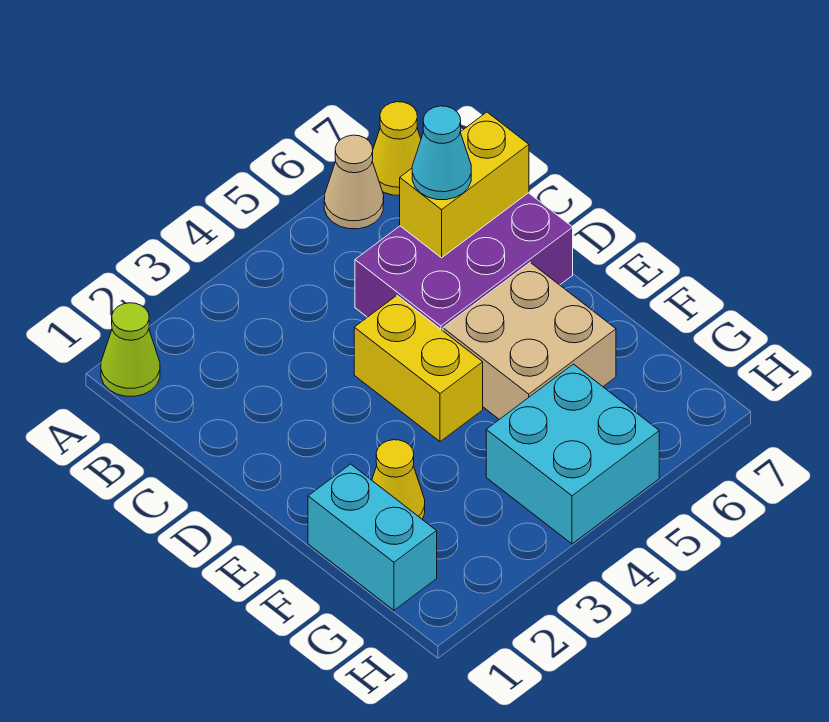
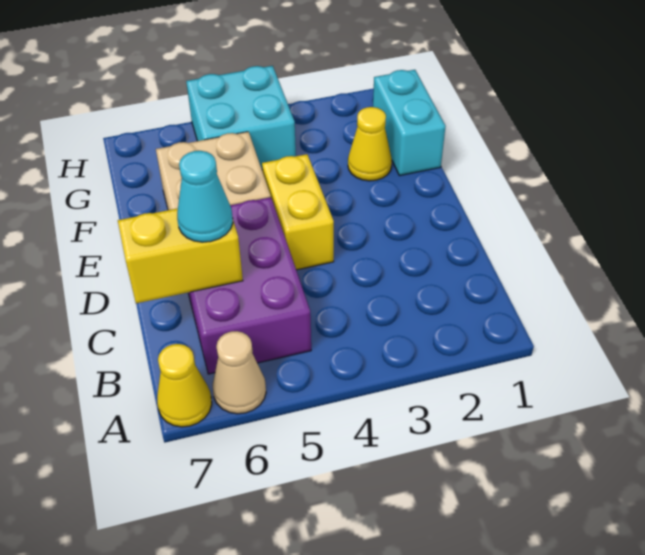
lime cone A1 level 1 -> none
purple brick C5:D7 level 1 -> purple brick B5:D6 level 1

